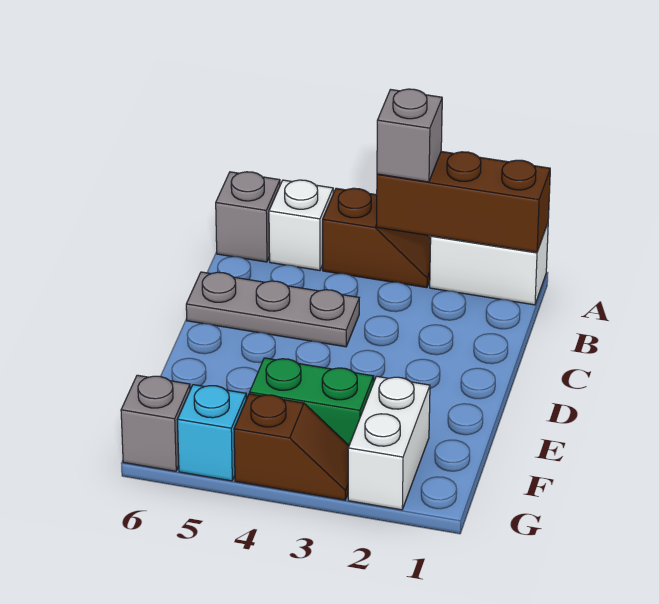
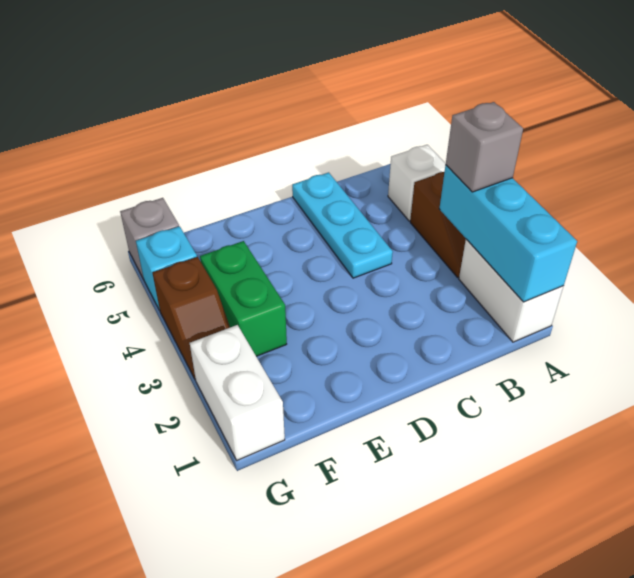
brown brick A1:A3 level 2 -> cyan brick A1:A3 level 2
grey brick A6 level 1 -> none
grey plate C4:C6 level 1 -> cyan plate C4:C6 level 1
white brick F2:G2 level 1 -> white brick G1:G2 level 1

